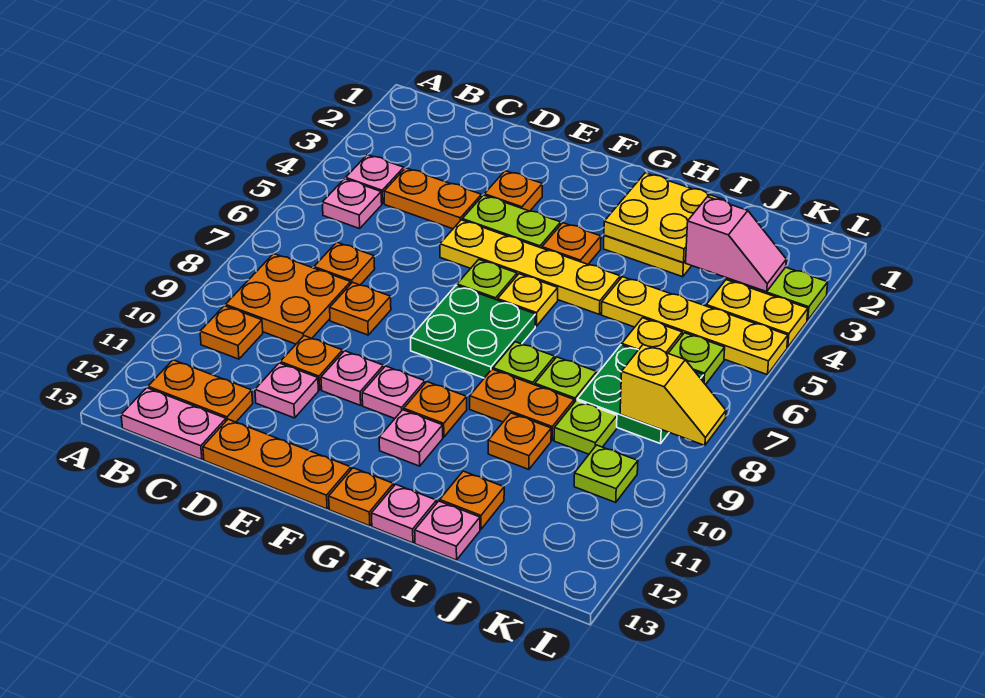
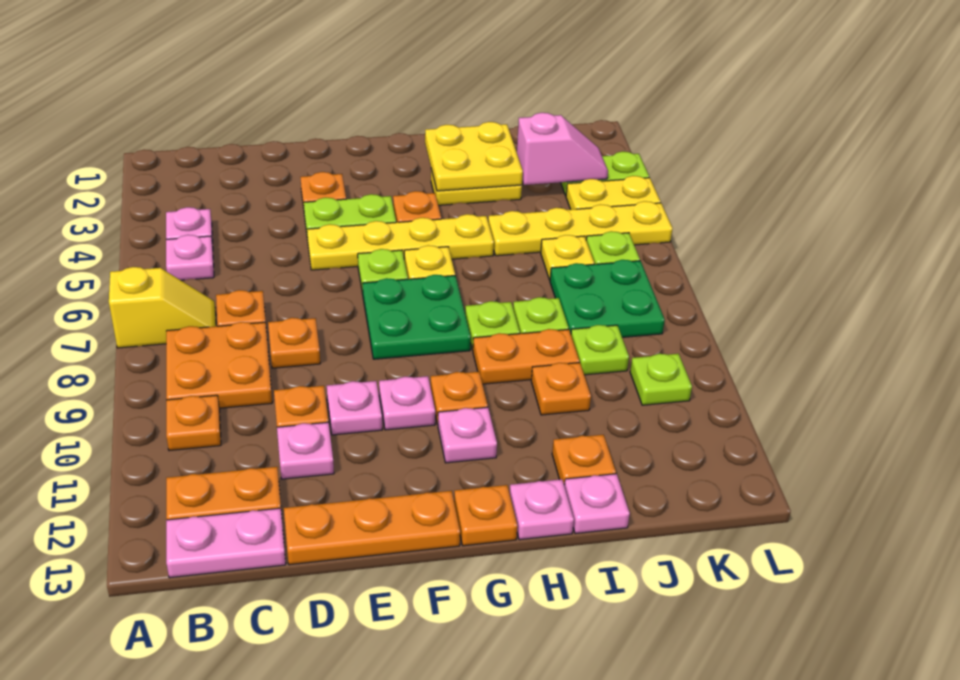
orange plate C4:D4 level 1 -> none
yellow slope K8:L8 level 2 top K -> yellow slope A7:B7 level 1 top A

